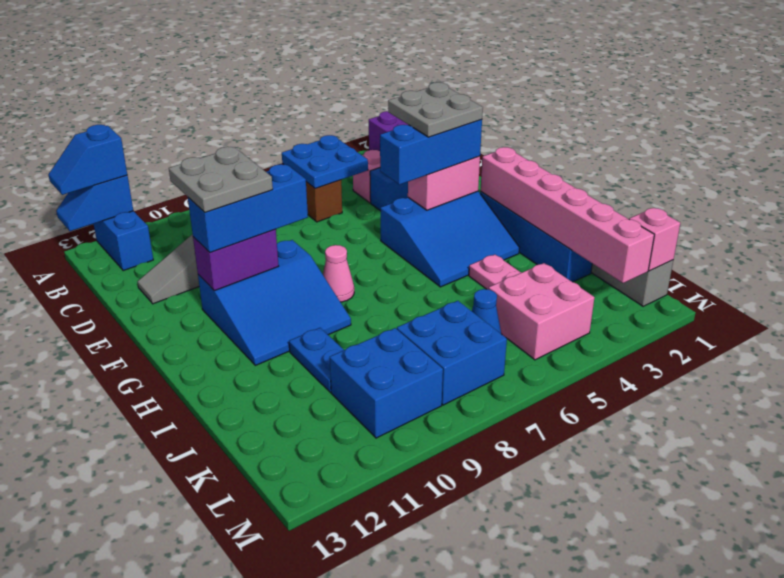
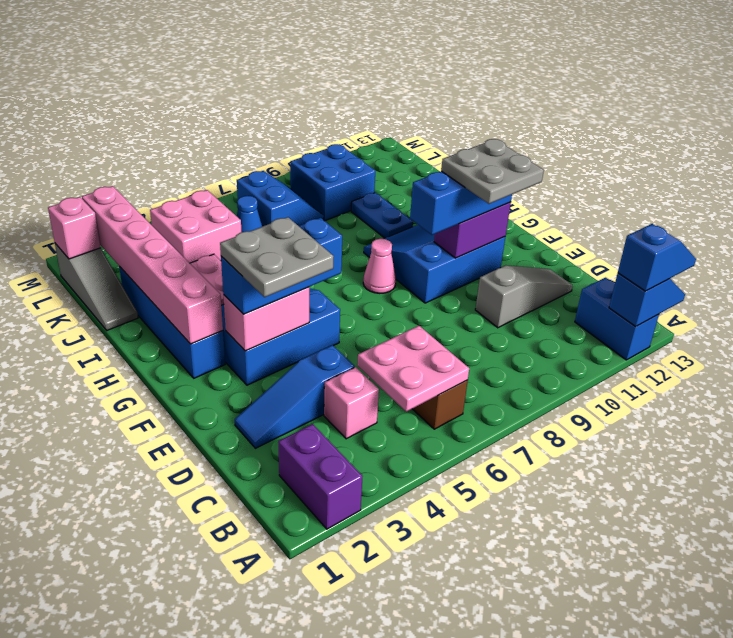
blue plate B5:C6 level 2 -> pink plate B5:C6 level 2
blue brick K7:L8 level 1 -> blue slope K7:L8 level 1 top 7

